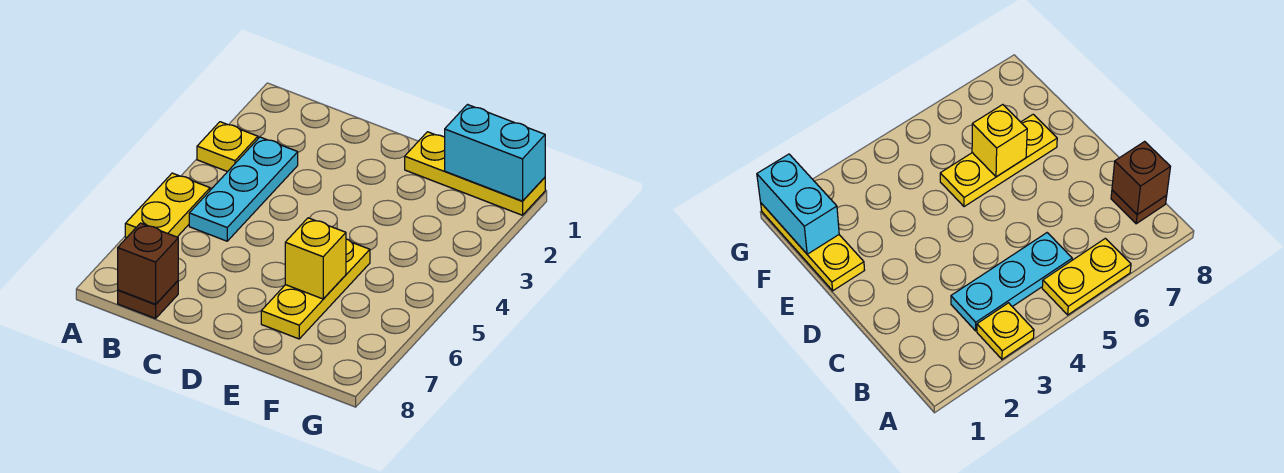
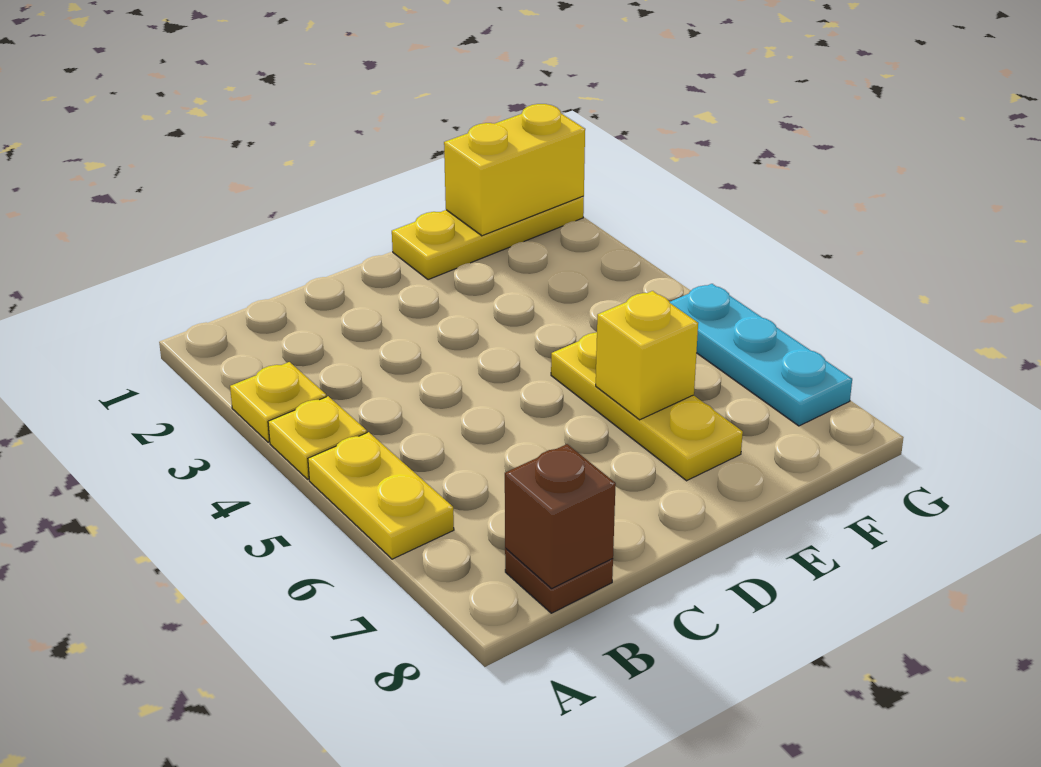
none -> yellow plate A4 level 1
cyan plate B3:B5 level 1 -> cyan plate G5:G7 level 1
cyan brick F1:G1 level 2 -> yellow brick F1:G1 level 2

